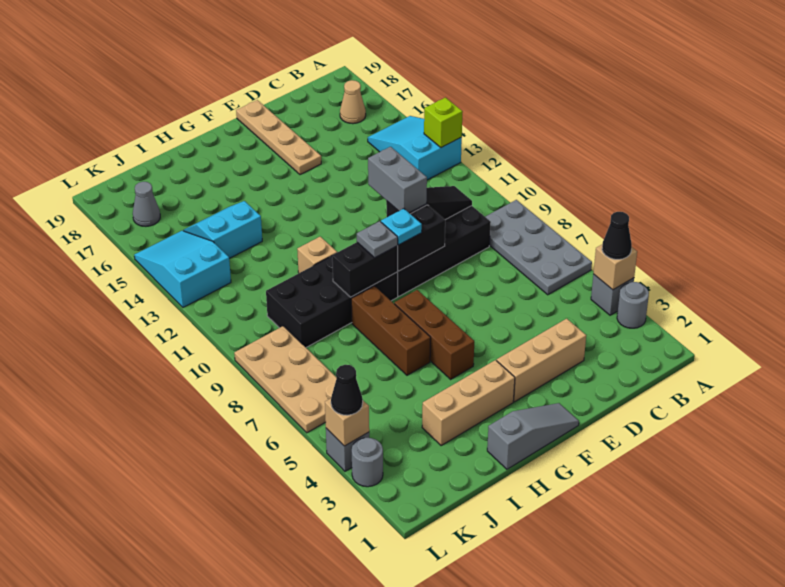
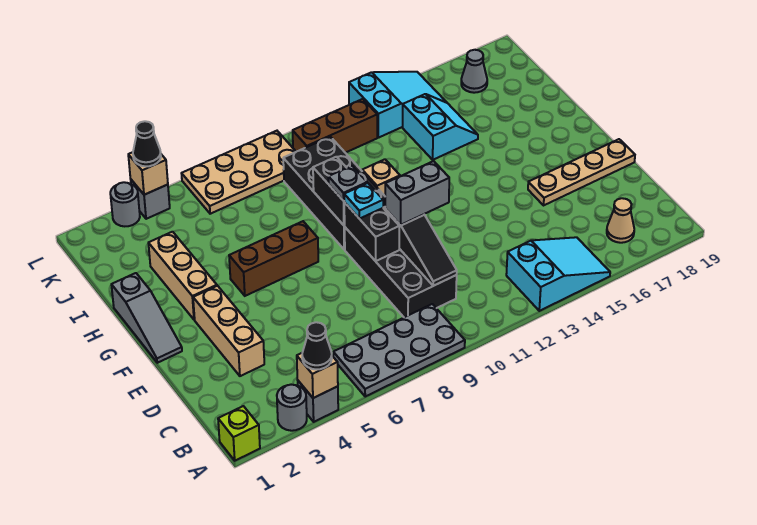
lime brick A13 level 2 -> lime brick A1 level 1
brown brick H6:H8 level 1 -> brown brick K10:K12 level 1

